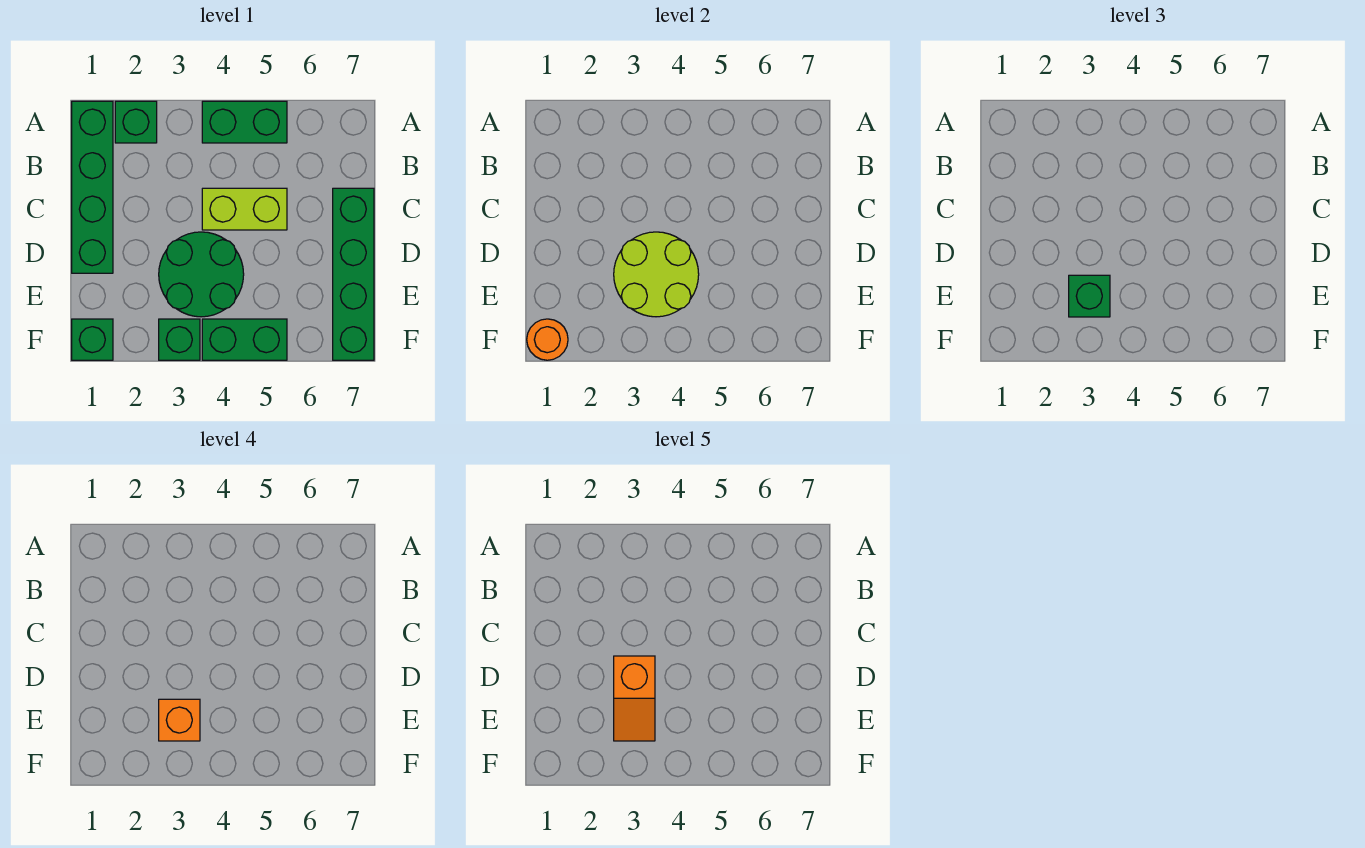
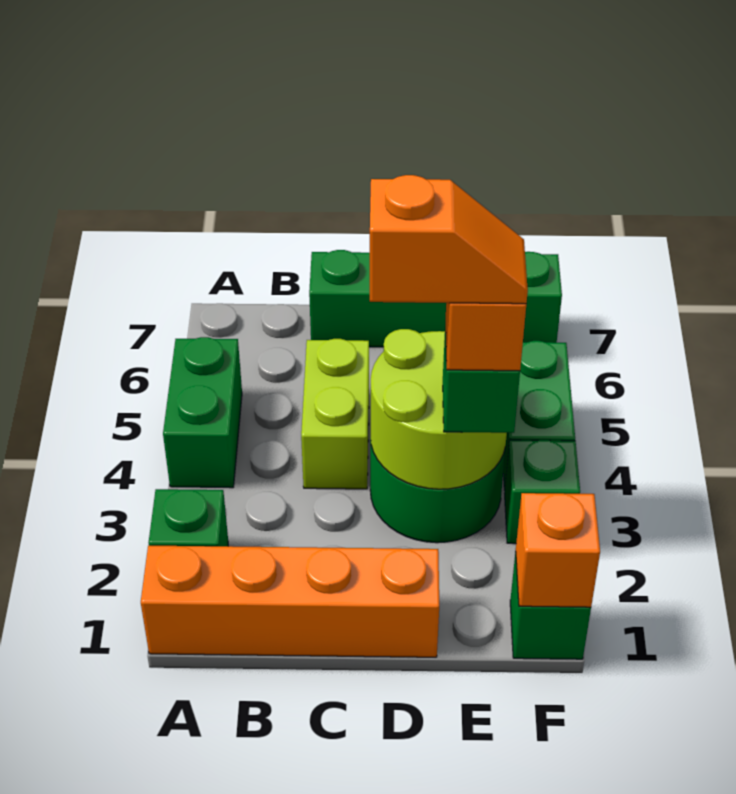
green brick A1:D1 level 1 -> orange brick A1:D1 level 1
orange round brick F1 level 2 -> orange brick F1 level 2

